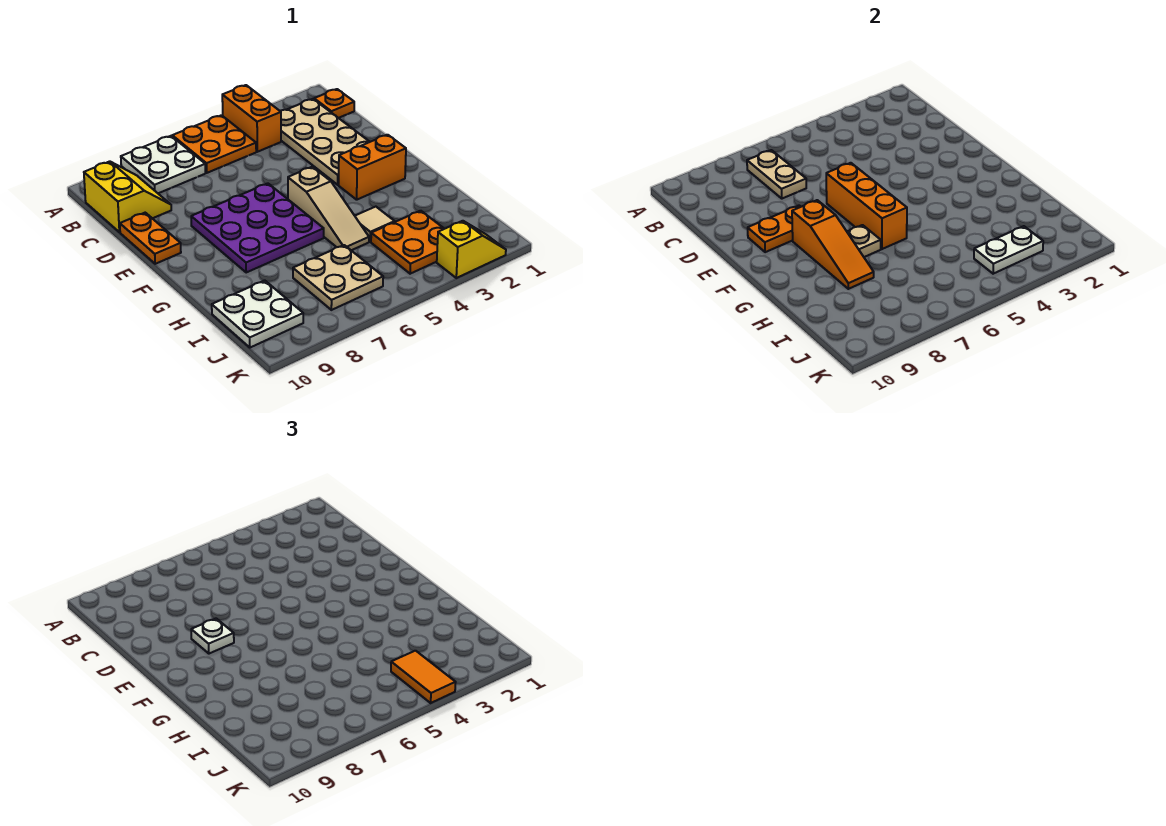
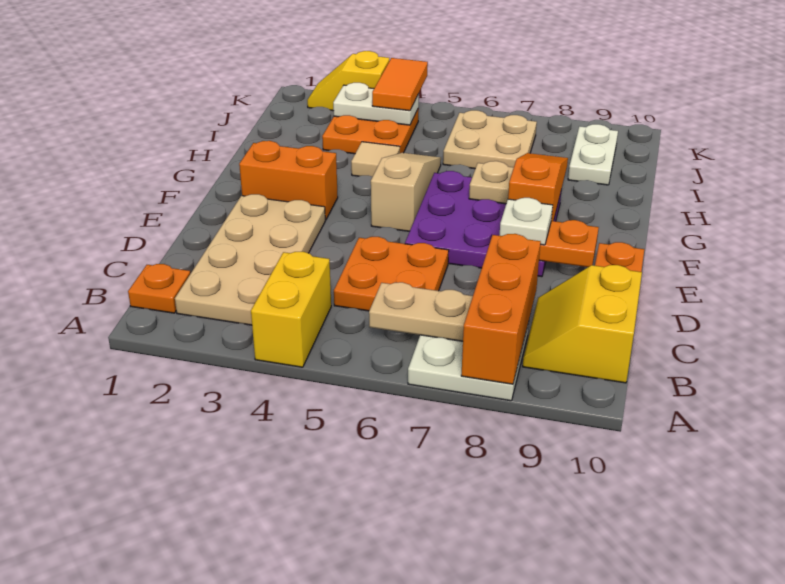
orange brick A4:B4 level 1 -> yellow brick A4:B4 level 1
orange plate A5:B6 level 1 -> orange plate C5:D6 level 1
tan plate B7:C7 level 2 -> tan plate B6:B7 level 2
orange brick E6:G6 level 2 -> orange brick A8:C8 level 2
white plate I9:J10 level 1 -> white plate I9:J9 level 1

